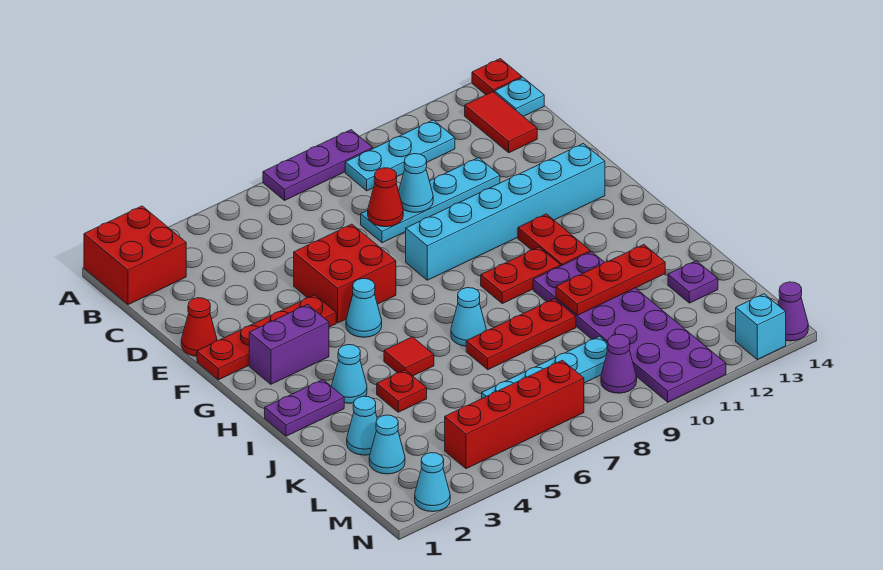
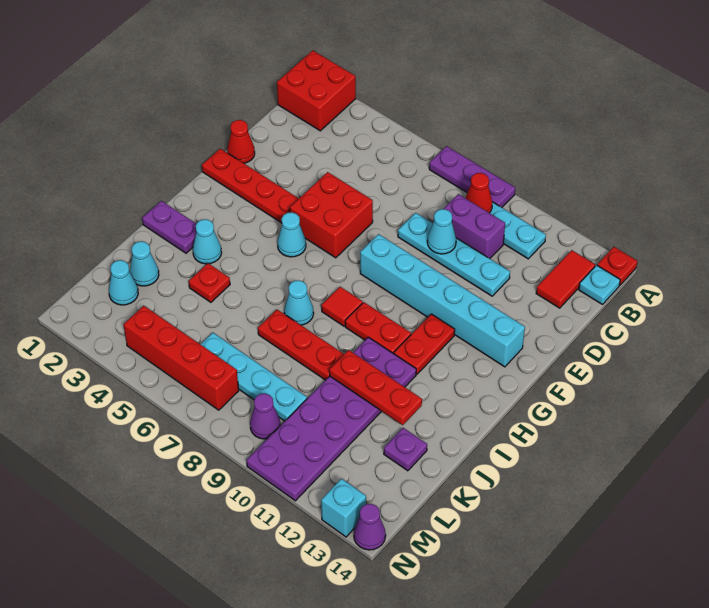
red cone D8 level 2 -> red cone B9 level 2
purple brick G2:G3 level 1 -> purple brick C9:C10 level 1
red tile I5 level 1 -> red tile H8 level 1
cyan cone N2 level 1 -> none

